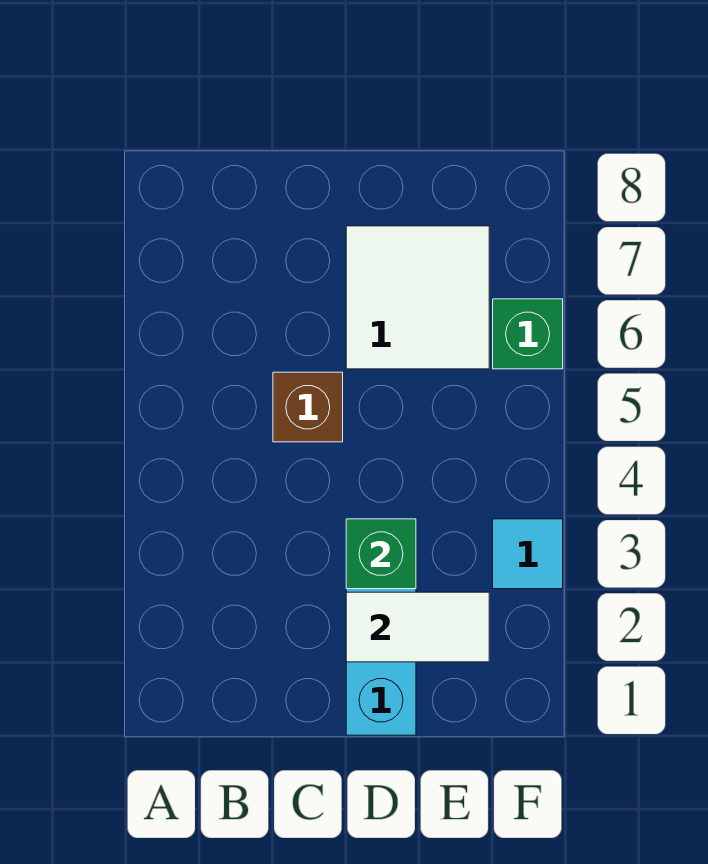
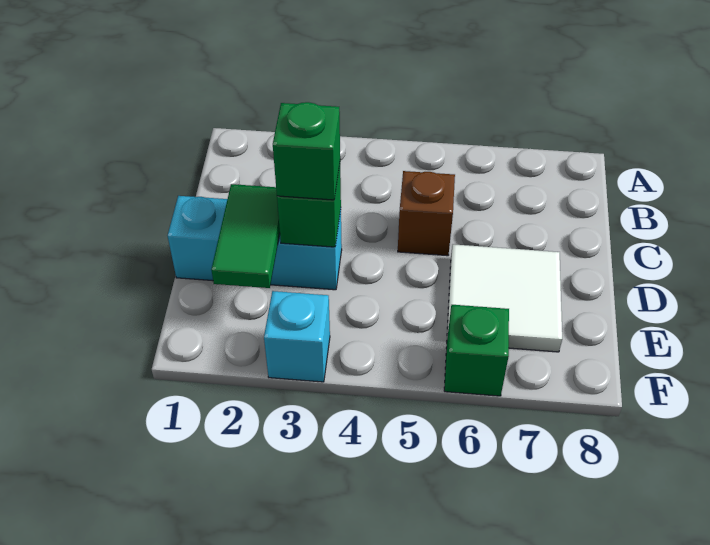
white tile D2:E2 level 2 -> green tile D2:E2 level 2
none -> green brick D3 level 3
cyan tile F3 level 1 -> cyan brick F3 level 1

